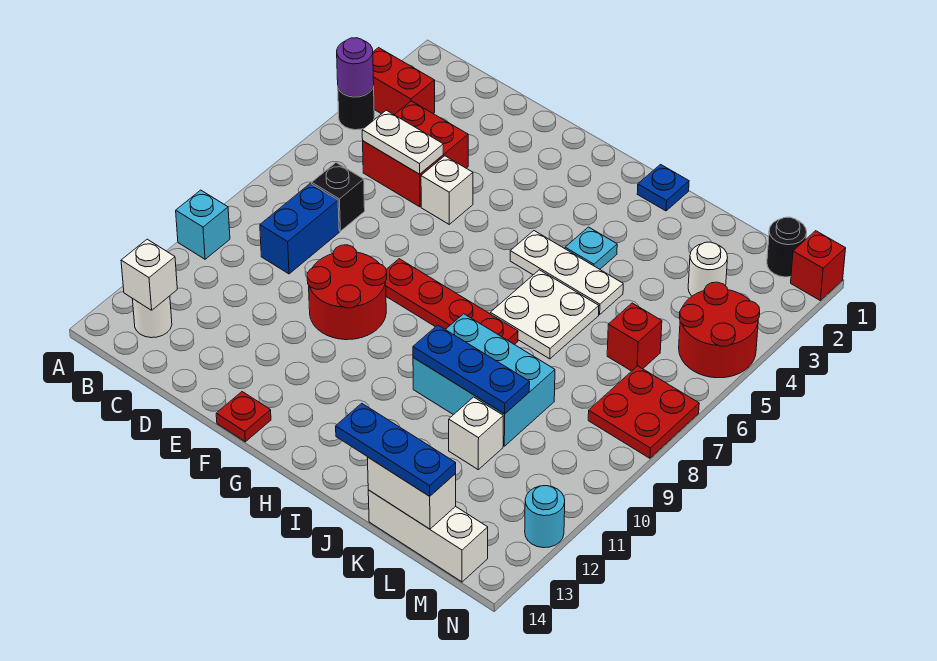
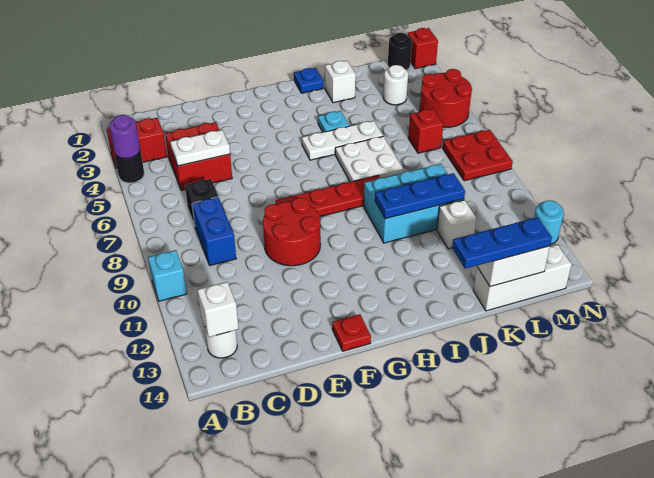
white brick E5 level 1 -> white brick J2 level 1

